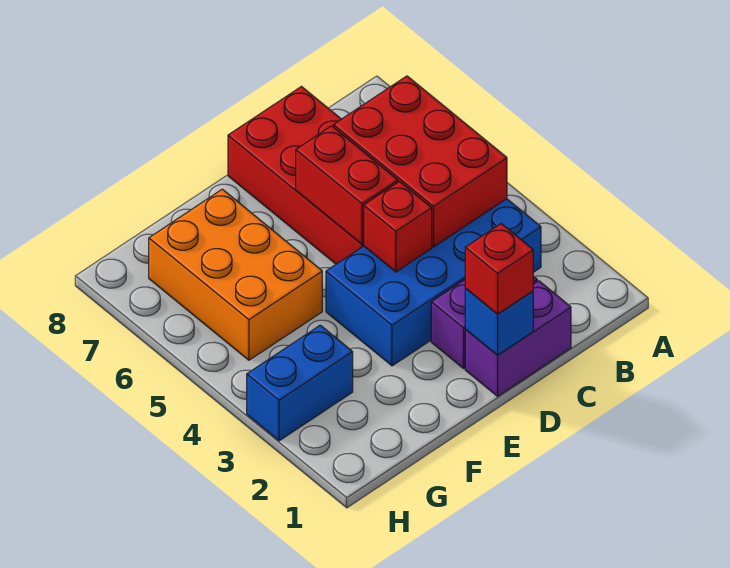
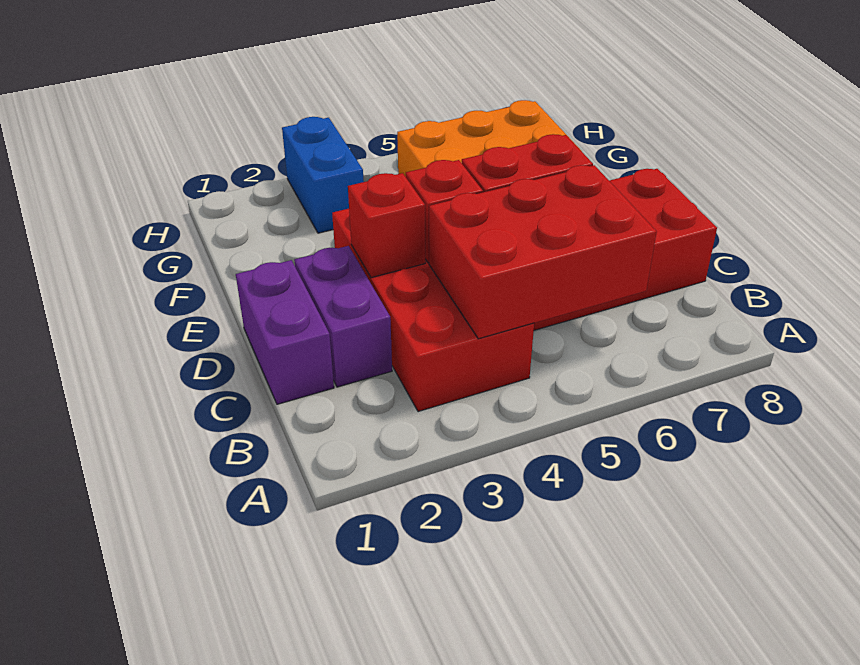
blue brick B3:E4 level 1 -> red brick B3:E4 level 1
blue brick D1 level 2 -> none
red brick D1 level 3 -> red brick D3 level 2

